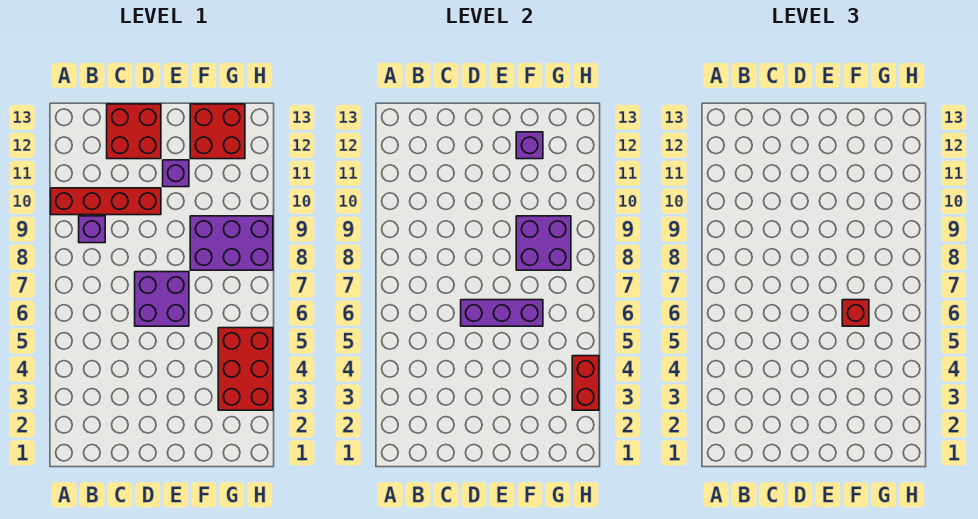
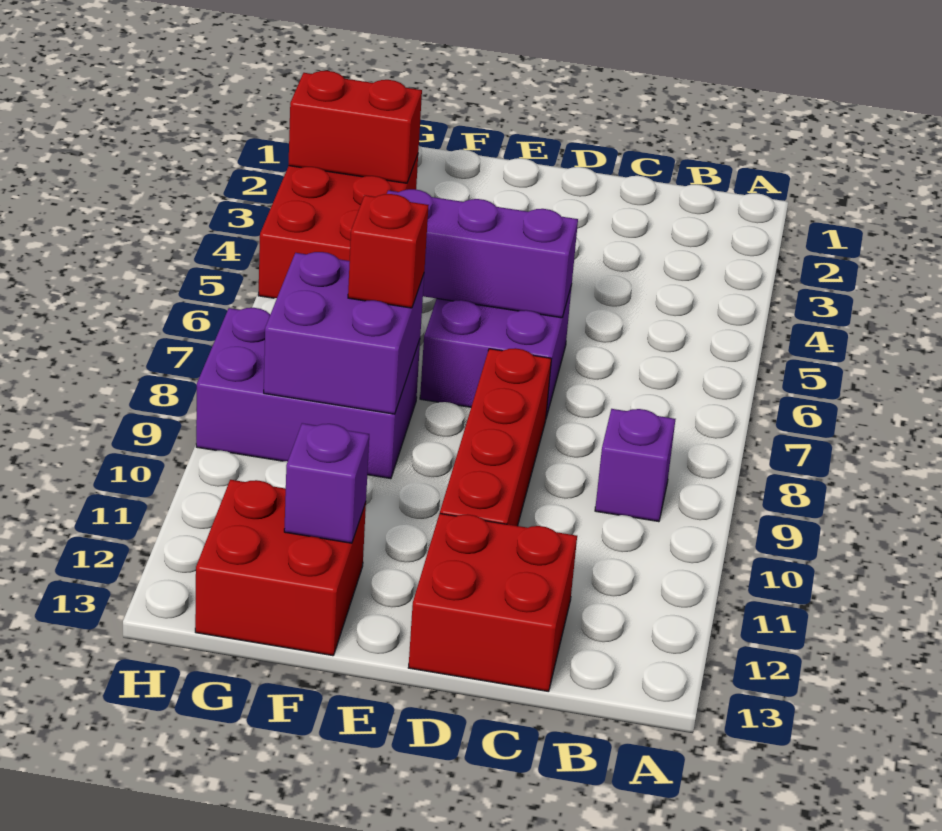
red brick A10:D10 level 1 -> red brick D8:D11 level 1
purple brick E11 level 1 -> none
red brick F6 level 3 -> red brick F8 level 3
red brick H3:H4 level 2 -> red brick G3:H3 level 2

